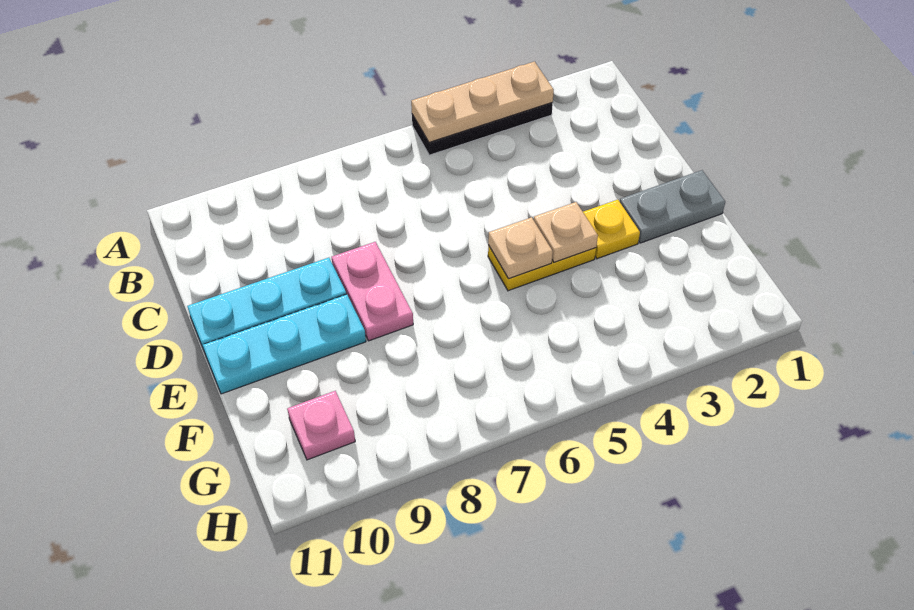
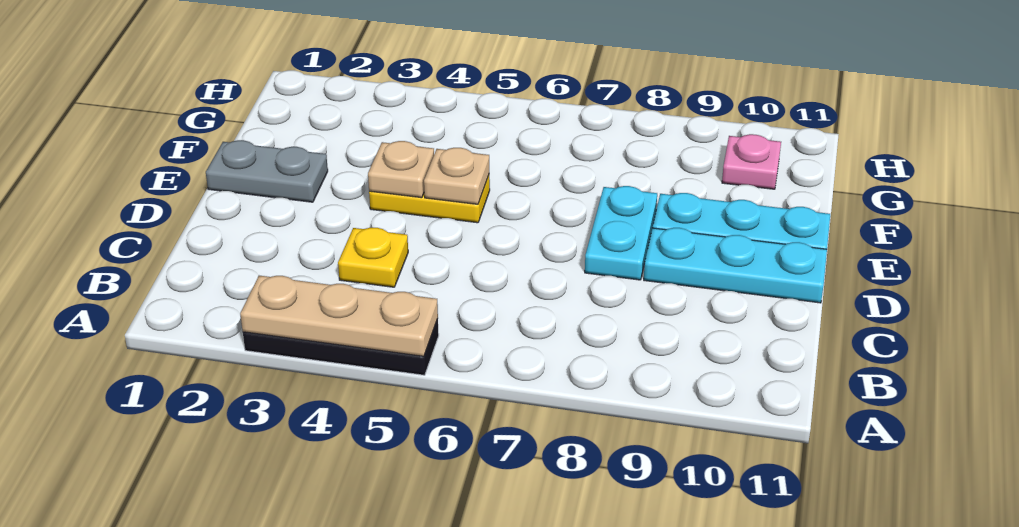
pink plate D8:E8 level 1 -> cyan plate D8:E8 level 1
yellow plate E3 level 1 -> yellow plate C4 level 1

